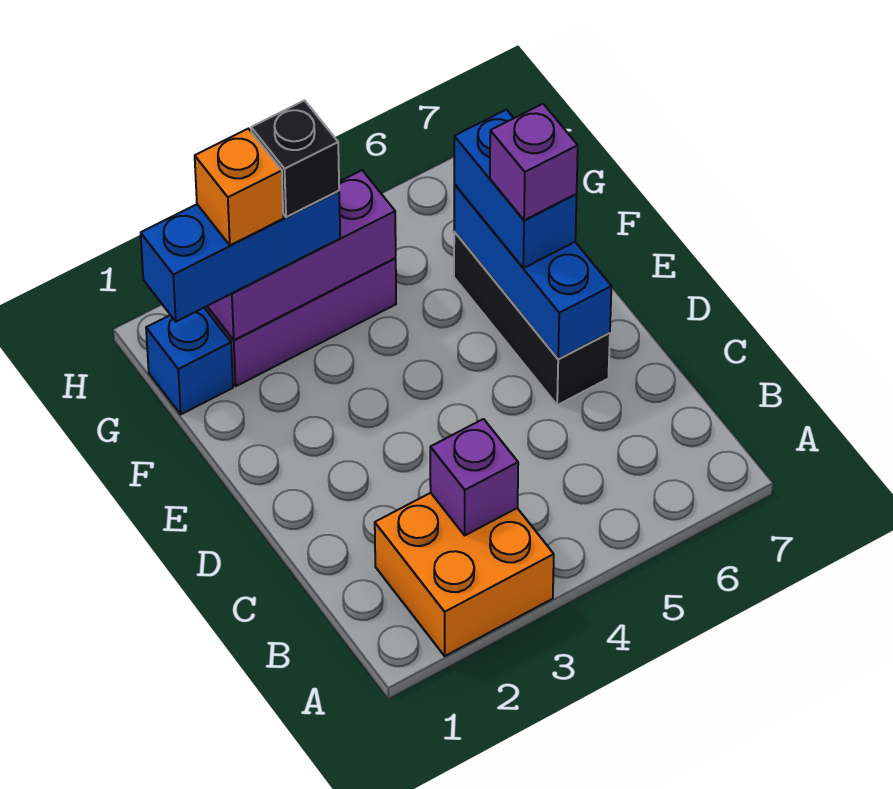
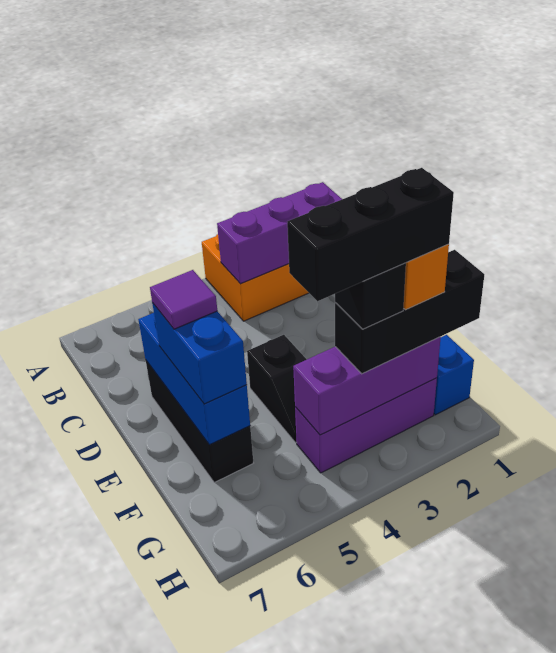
purple brick B3 level 2 -> purple brick B1:B3 level 2
none -> black slope E4:F4 level 1 top E
purple brick E6 level 4 -> purple tile E6 level 4
blue brick G1:G3 level 3 -> black brick G1:G3 level 3
none -> black brick G2:G4 level 5

